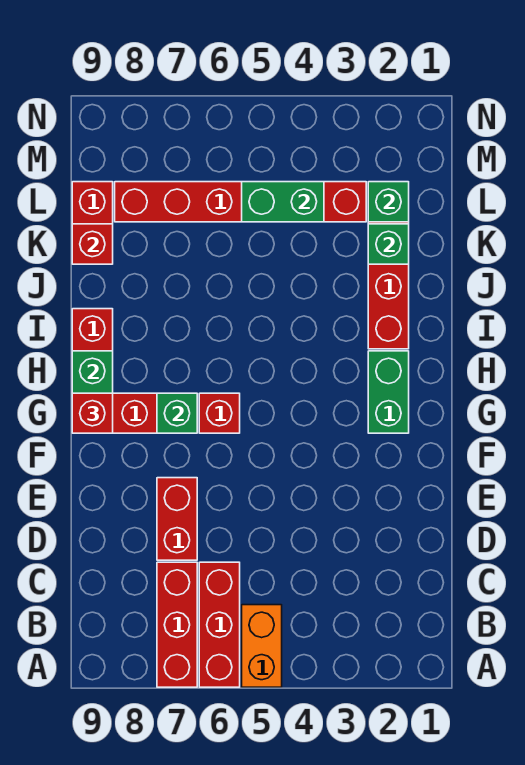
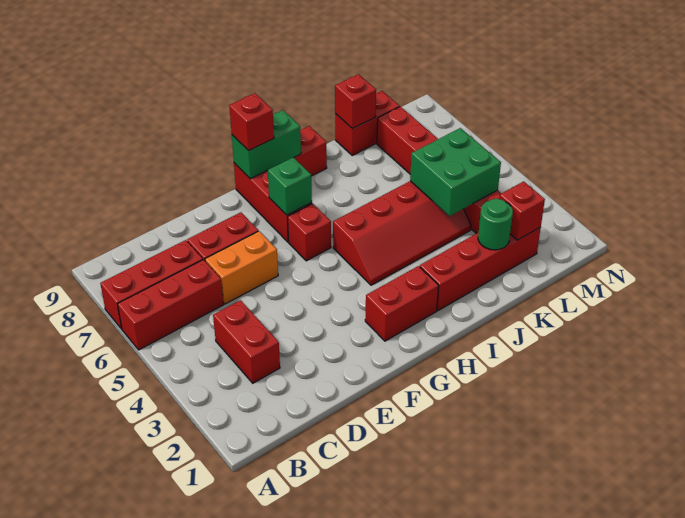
orange brick A5:B5 level 1 -> orange brick D6:E6 level 1
none -> red brick C3:C4 level 1
green brick G2:H2 level 1 -> red brick G2:H2 level 1
none -> red slope H4:K5 level 1 top 5
green brick K2 level 2 -> green round brick K2 level 2
green brick L2 level 2 -> red brick L2 level 2
green brick L4:L5 level 2 -> green brick K4:L5 level 2

